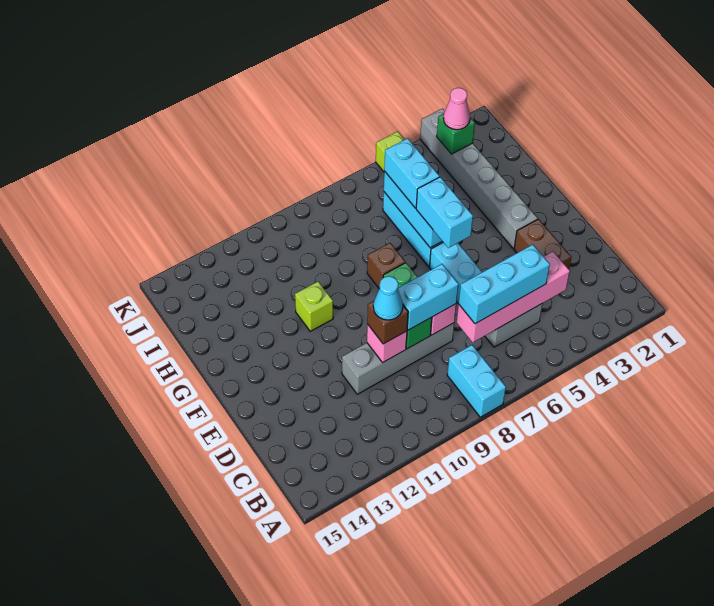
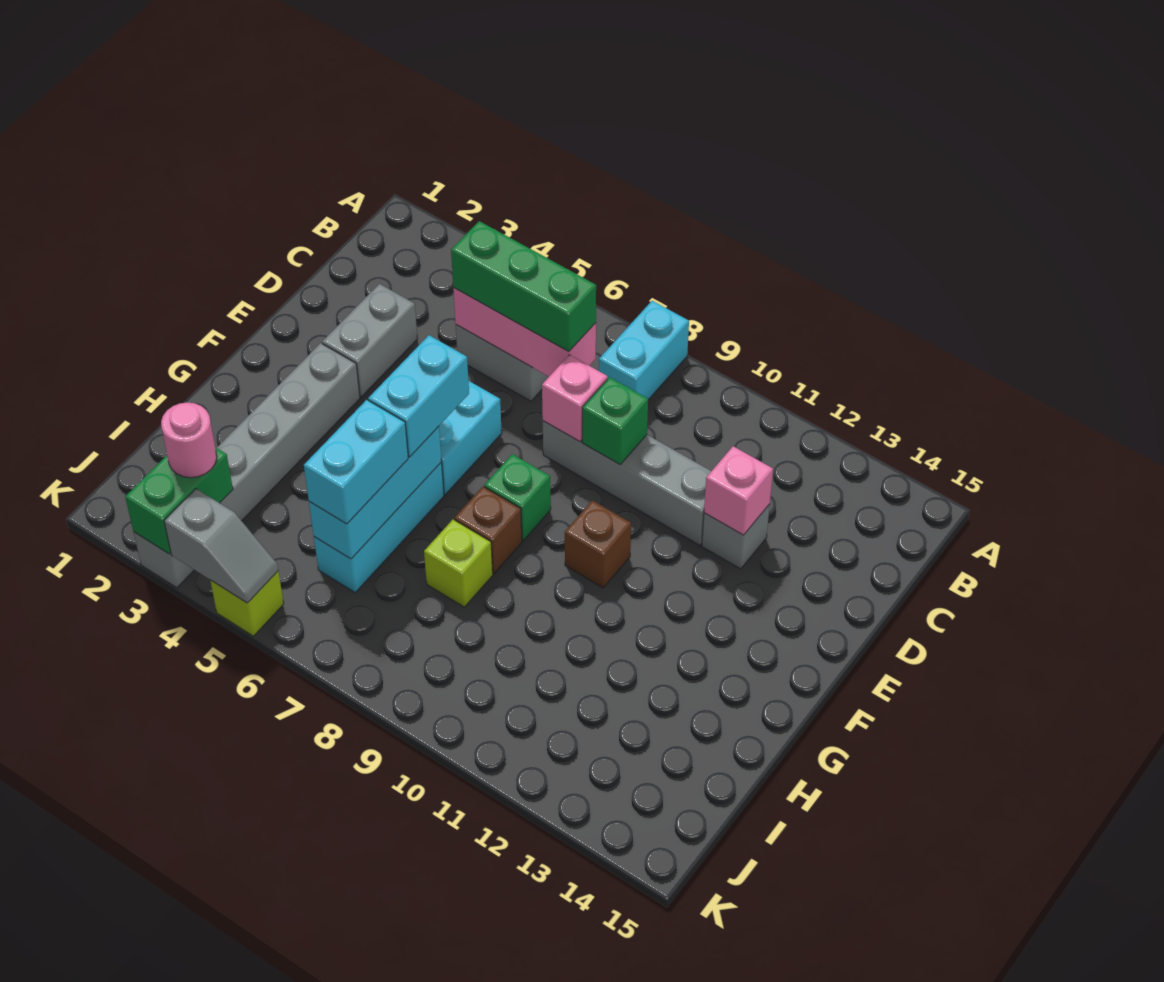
pink brick C4:C7 level 2 -> pink brick C5:C7 level 2
cyan brick C5:C7 level 3 -> green brick C5:C7 level 3
brown brick D3:E3 level 1 -> grey brick D3:E3 level 1
cyan brick D8:D9 level 3 -> none
pink brick D10 level 2 -> pink brick D12 level 2
brown brick D10 level 3 -> brown brick F10 level 1
cyan cone D10 level 4 -> none
none -> grey brick D12 level 1
lime brick G11 level 1 -> lime brick H8 level 1
green brick J3 level 2 -> green brick J3:K3 level 2
pink cone J3 level 3 -> pink round brick J3 level 3
none -> grey slope K4:K5 level 2 top 4

